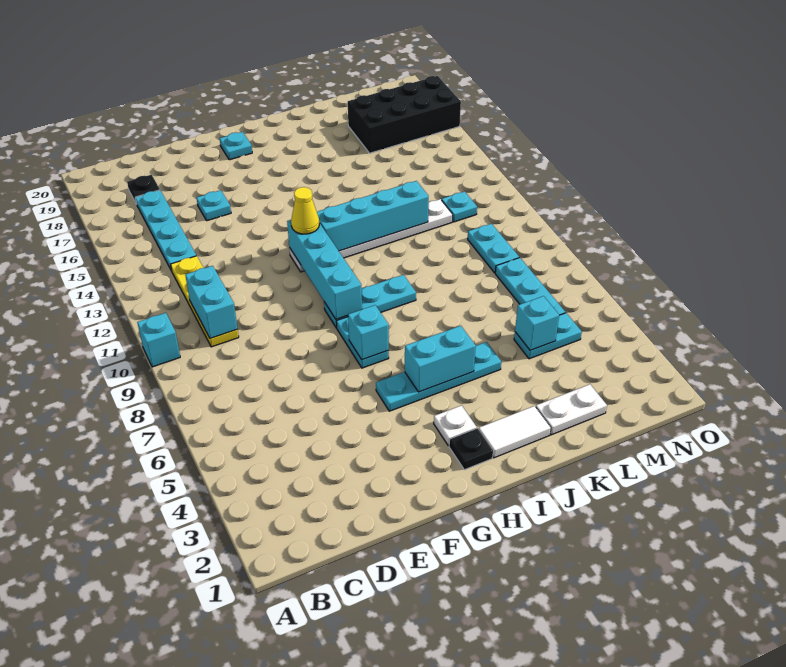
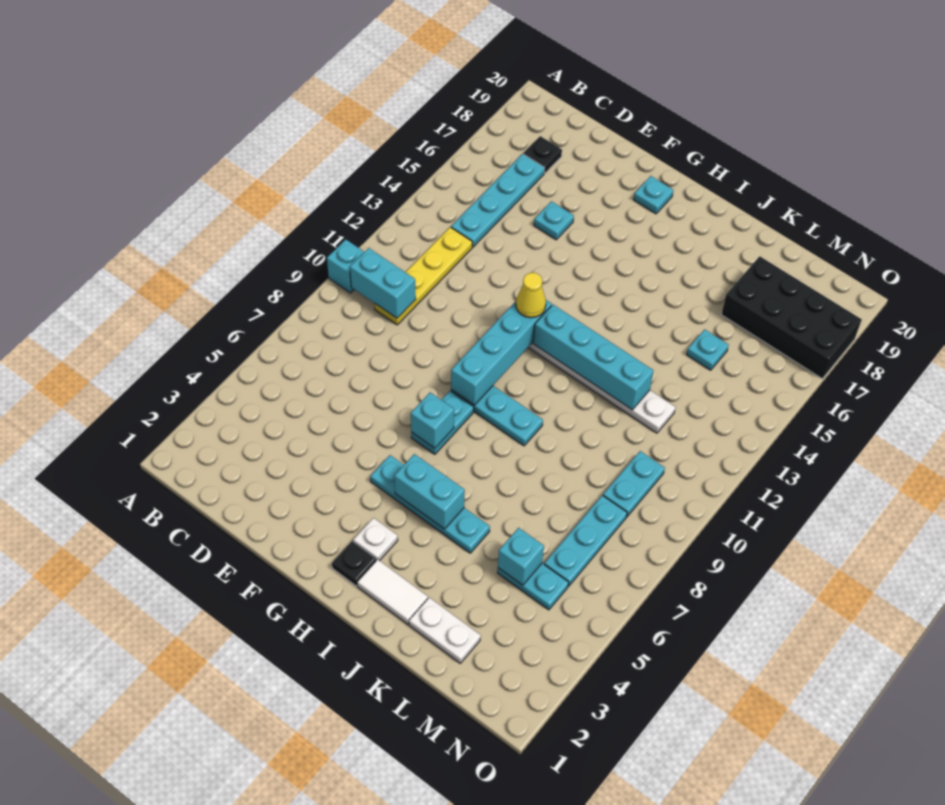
cyan brick C10:C11 level 2 -> cyan brick B10:C10 level 2
cyan plate M12 level 1 -> cyan plate L15 level 1

